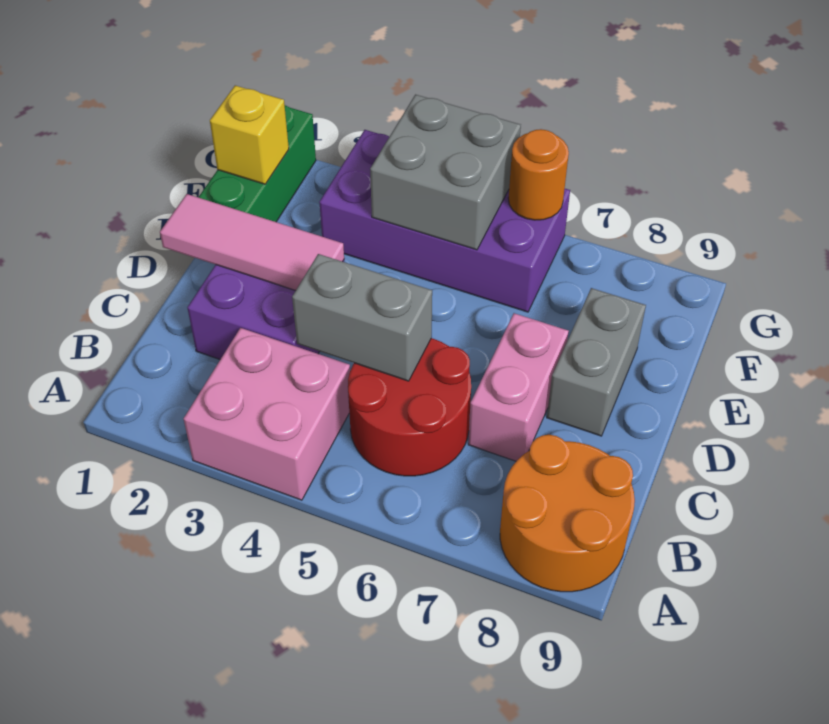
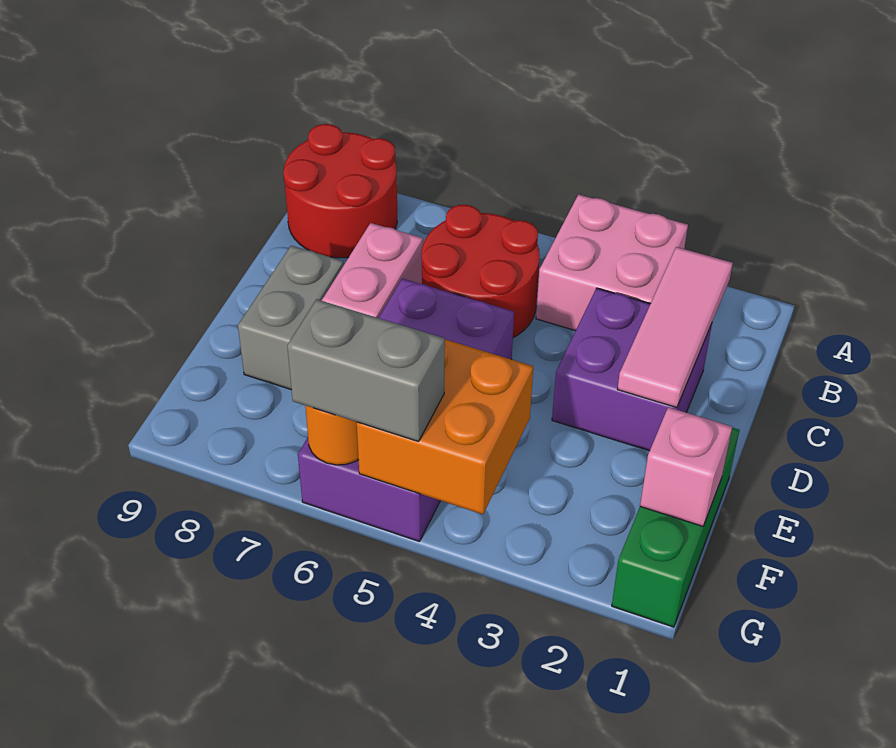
orange round brick A8:B9 level 1 -> red round brick A8:B9 level 1
grey brick C4:C5 level 2 -> grey brick G5:G6 level 3
pink tile D1:D3 level 2 -> pink tile B2:D2 level 2
yellow brick F1 level 2 -> pink brick F1 level 2
purple brick F3:G6 level 1 -> purple brick D5:G6 level 1
grey brick F4:G5 level 2 -> orange brick F4:G5 level 2

